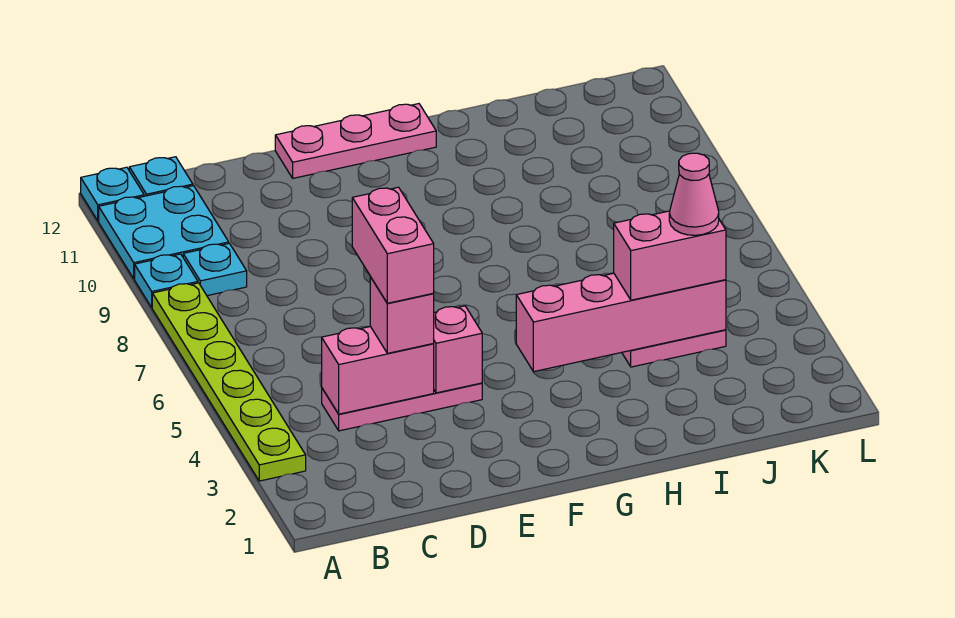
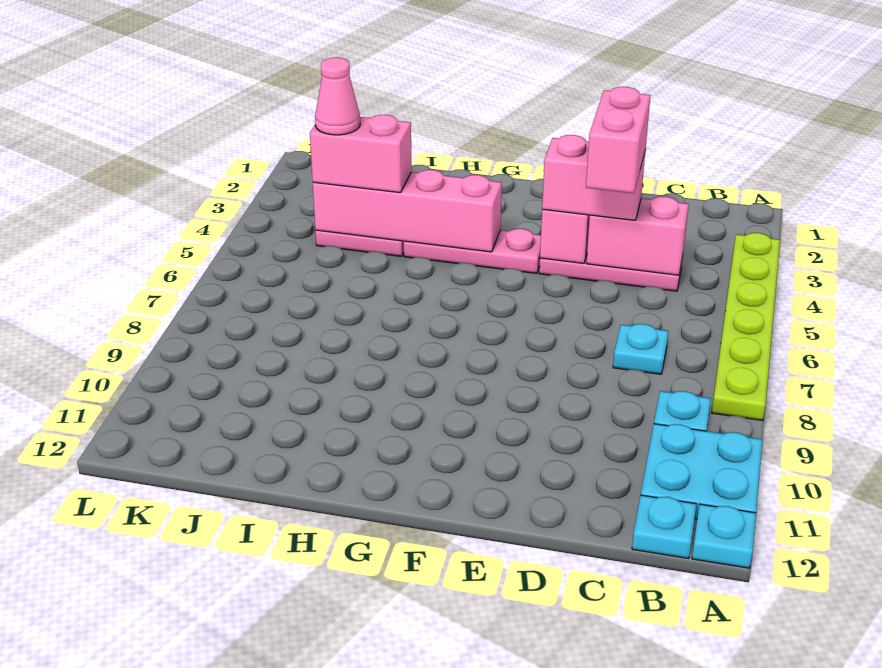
cyan plate A9 level 1 -> cyan plate C7 level 1
pink brick D4 level 3 -> pink brick D4:E4 level 3
pink plate E12:G12 level 1 -> pink plate F4:H4 level 1

